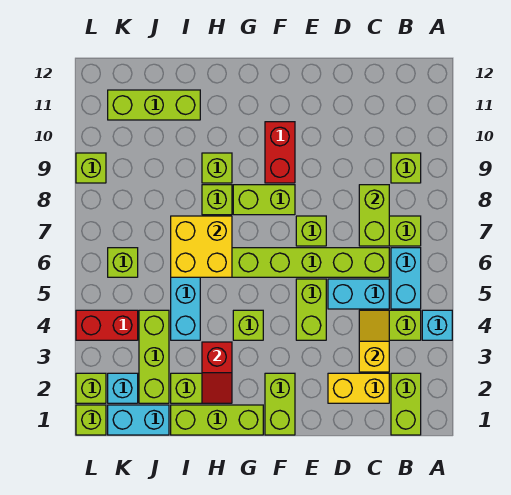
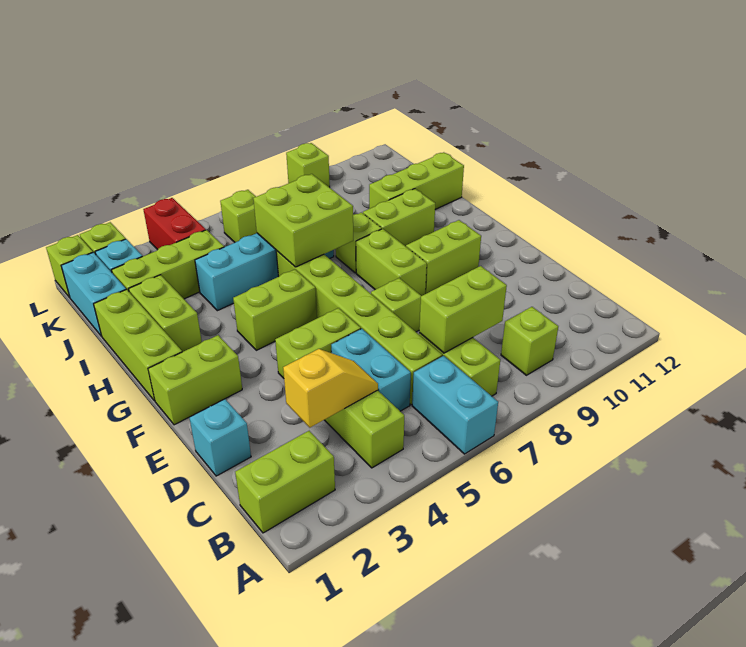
cyan brick A4 level 1 -> cyan brick D1 level 1
cyan brick B5:B6 level 1 -> cyan brick A6:B6 level 1
yellow brick C2:D2 level 1 -> none
red brick F9:F10 level 1 -> lime brick F9:F10 level 1
lime brick G4 level 1 -> lime brick G4:G5 level 1
red slope H2:H3 level 2 top 3 -> none
yellow brick H6:I7 level 2 -> lime brick H6:I7 level 2
lime brick H9 level 1 -> lime brick H9:H10 level 1
lime brick I11:K11 level 1 -> lime brick I10:I12 level 1

